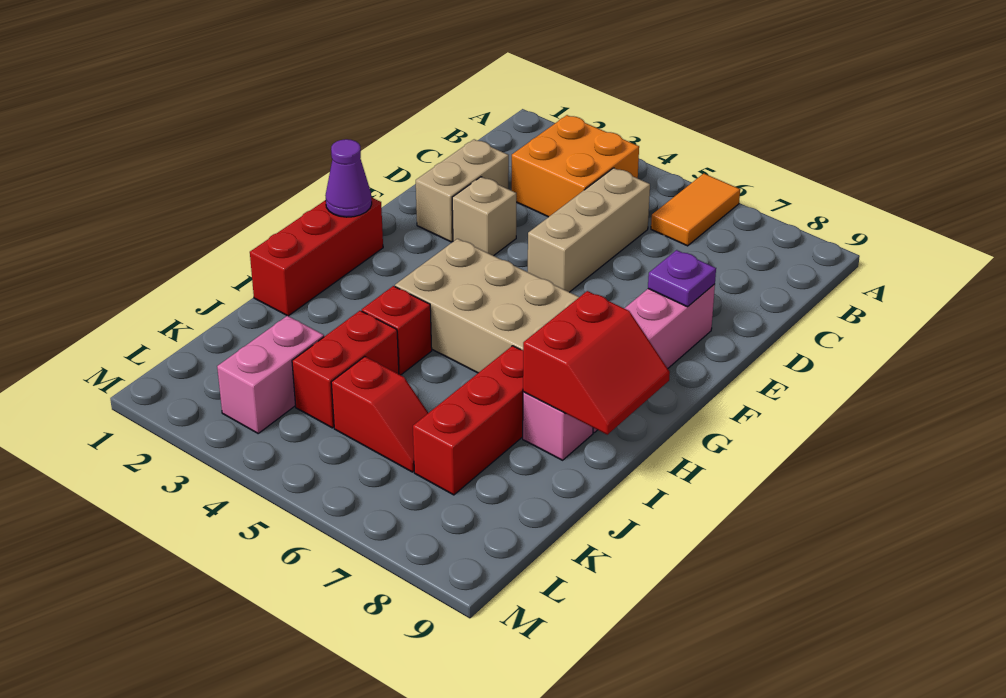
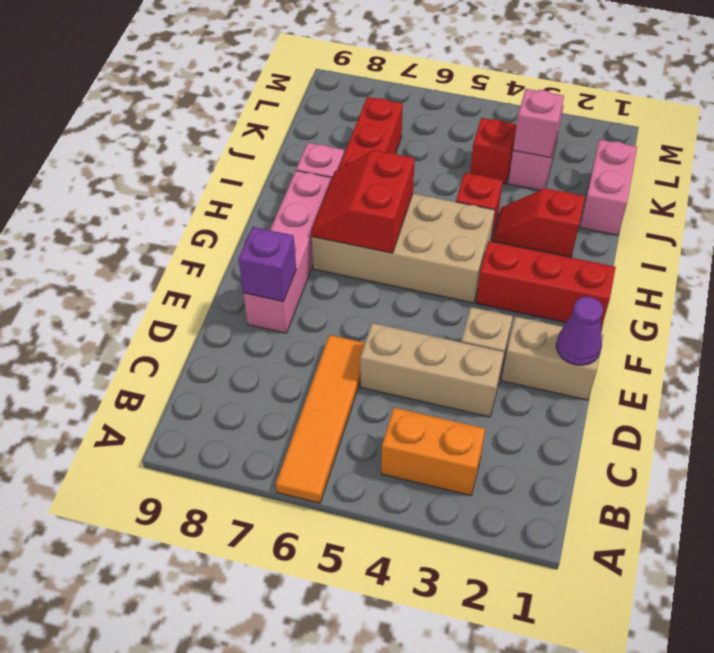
orange tile A6:B6 level 1 -> orange tile A6:D6 level 1
orange brick B3:C4 level 1 -> orange brick B3:B4 level 1
tan brick C5:E5 level 1 -> tan brick D3:D5 level 1
tan brick D2:E2 level 1 -> tan brick E1:E2 level 1
purple plate E8 level 2 -> purple brick E8 level 2
red brick G1:I1 level 1 -> red brick G1:G3 level 1
purple cone G1 level 2 -> purple cone E1 level 2
red slope H8:I9 level 2 top 8 -> red slope G6:H7 level 2 top 6
none -> pink brick J1:K1 level 1
red brick J4:K4 level 1 -> red brick K4 level 1
none -> pink brick K3 level 2
red slope K5:K6 level 1 top 5 -> red slope I2:I3 level 1 top 2

